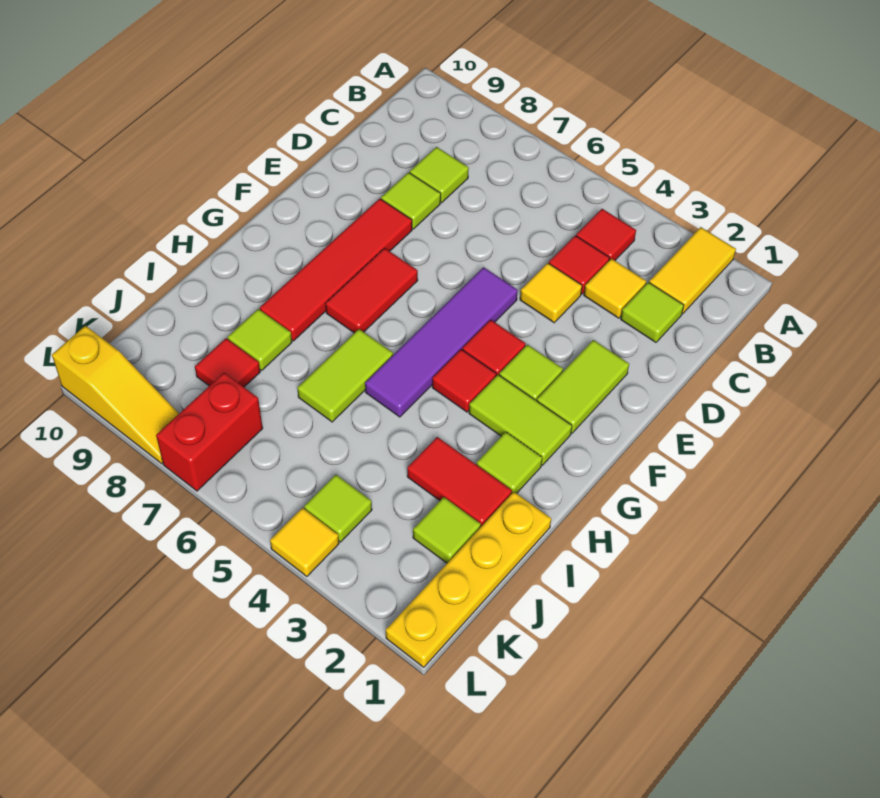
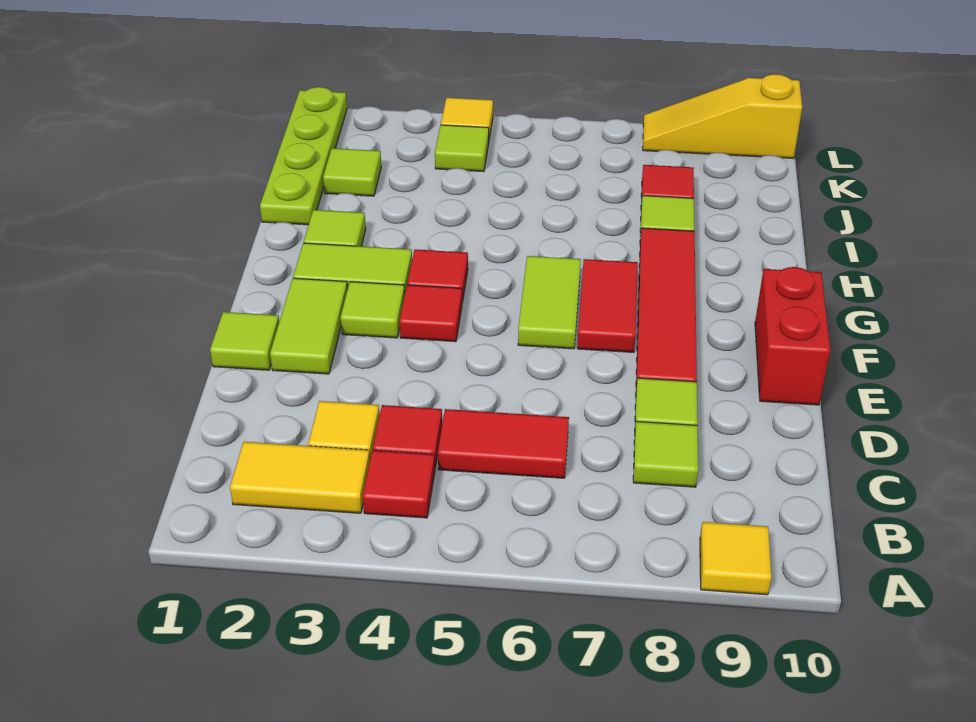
yellow tile A2:B2 level 1 -> yellow tile B2:B3 level 1
lime tile C2 level 1 -> lime tile E1 level 1
yellow tile D4 level 1 -> yellow tile A9 level 1
purple tile E5:H5 level 1 -> none
lime tile H6:I6 level 1 -> lime tile F6:G6 level 1
yellow plate I1:L1 level 1 -> lime plate I1:L1 level 1
red tile I2:I3 level 1 -> red tile C5:C6 level 1
red brick K7:L7 level 1 -> red brick E10:F10 level 1

